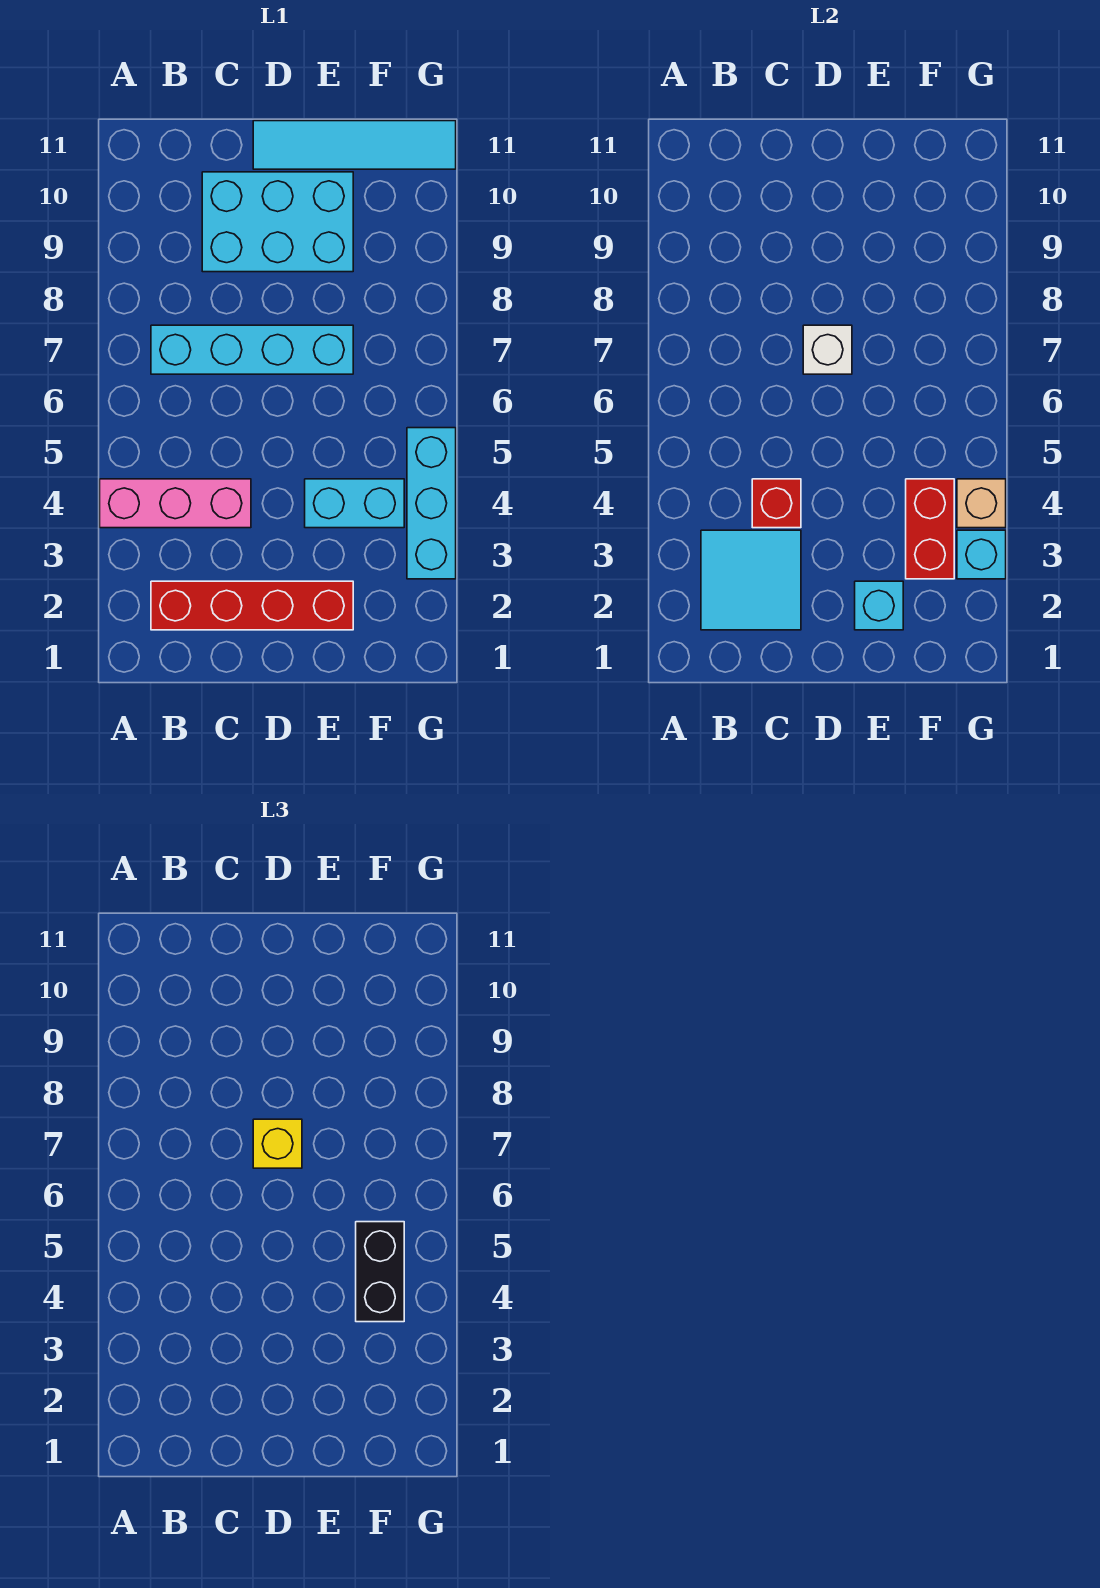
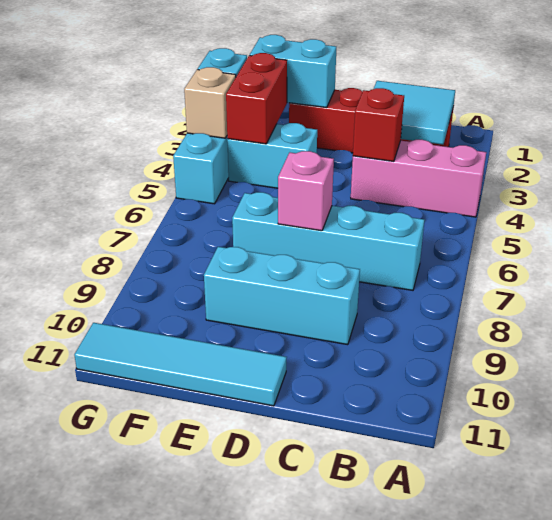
cyan brick C9:E10 level 1 -> cyan brick C9:E9 level 1
white brick D7 level 2 -> pink brick D7 level 2
yellow brick D7 level 3 -> none
cyan brick E2 level 2 -> cyan brick E2:F2 level 2
black brick F4:F5 level 3 -> none

